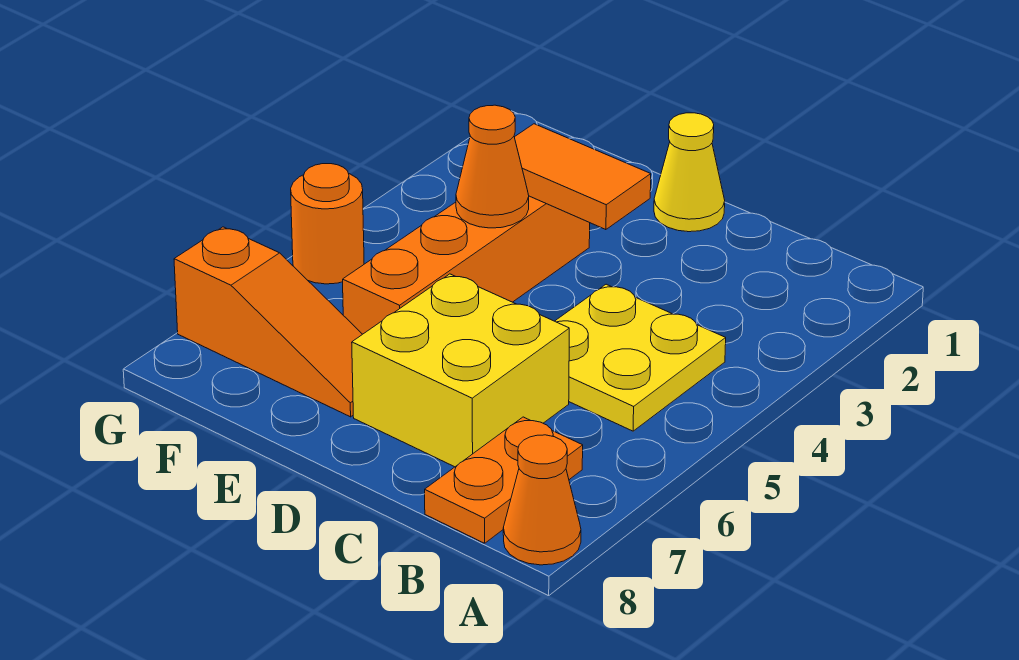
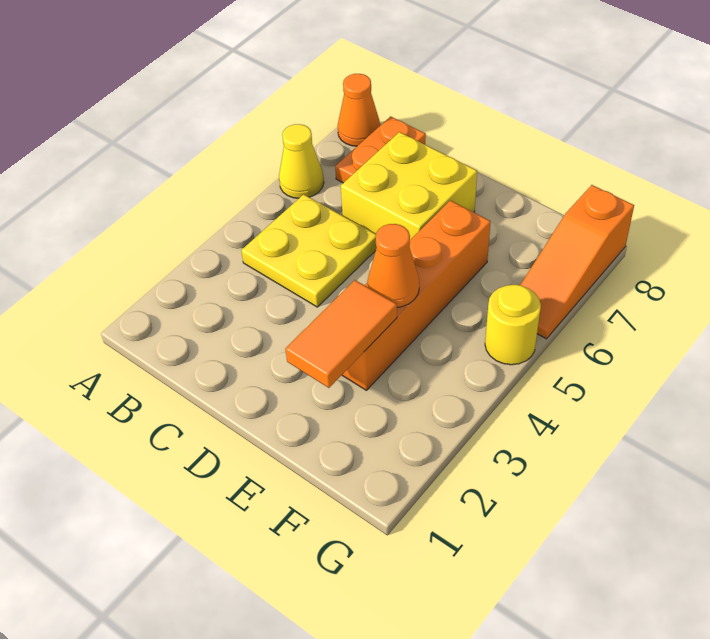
yellow cone D1 level 1 -> yellow cone A6 level 1
orange tile D3:E3 level 2 -> orange tile E2:E3 level 2
orange slope E7:G7 level 1 top G -> orange slope G6:G8 level 1 top 8
orange round brick G5 level 1 -> yellow round brick G5 level 1

